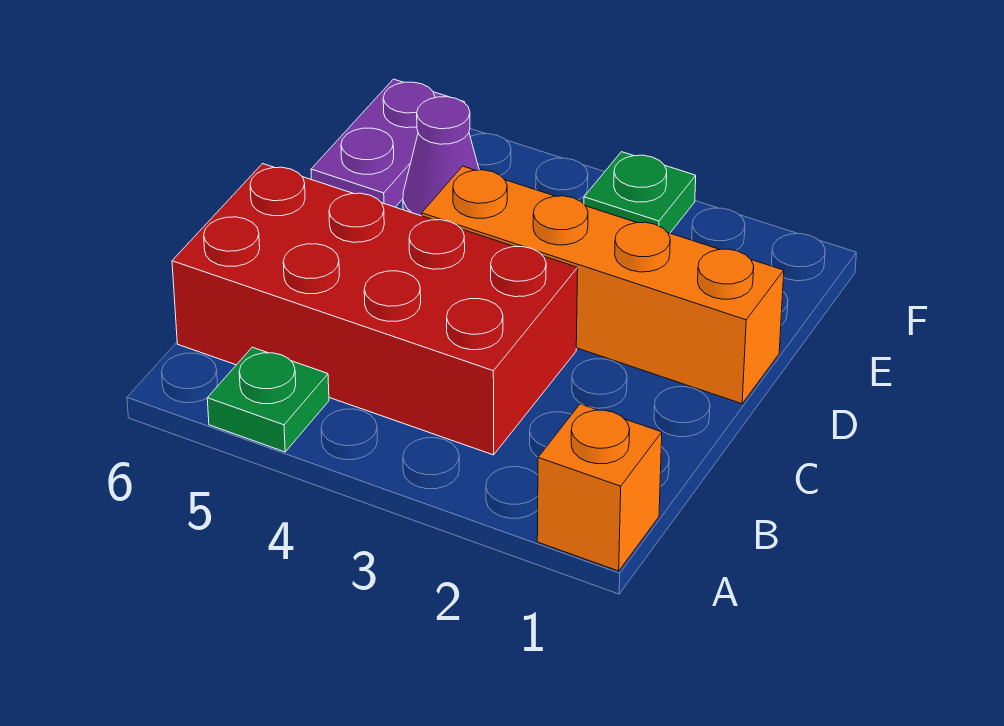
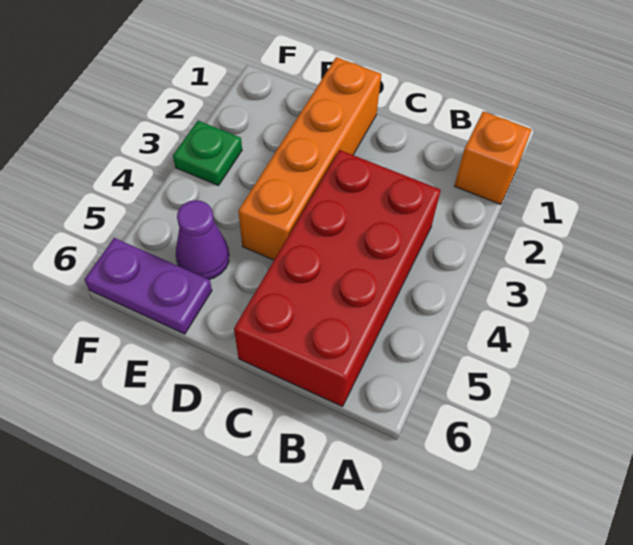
green plate A5 level 1 -> none

